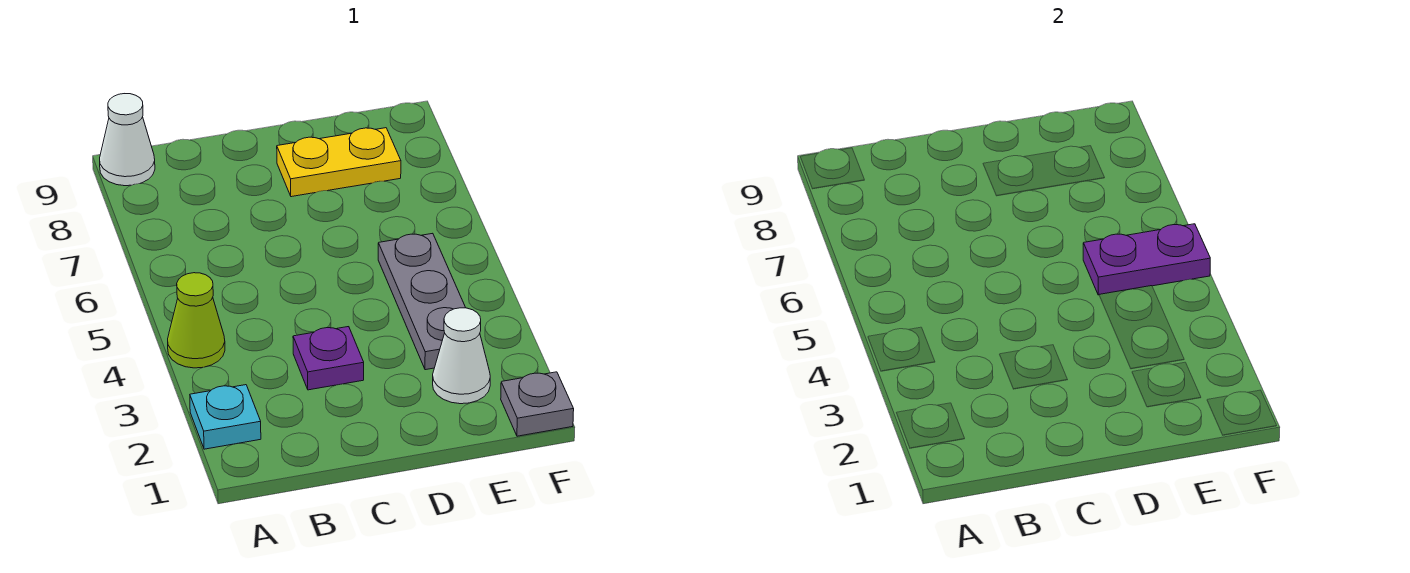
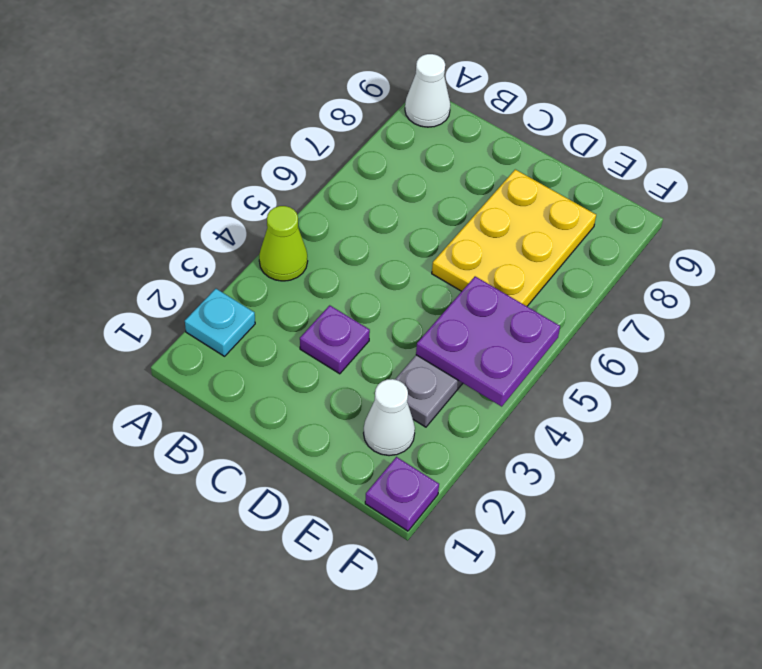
yellow plate D8:E8 level 1 -> yellow plate D6:E8 level 1
purple plate E5:F5 level 2 -> purple plate E4:F5 level 2
grey plate F1 level 1 -> purple plate F1 level 1

